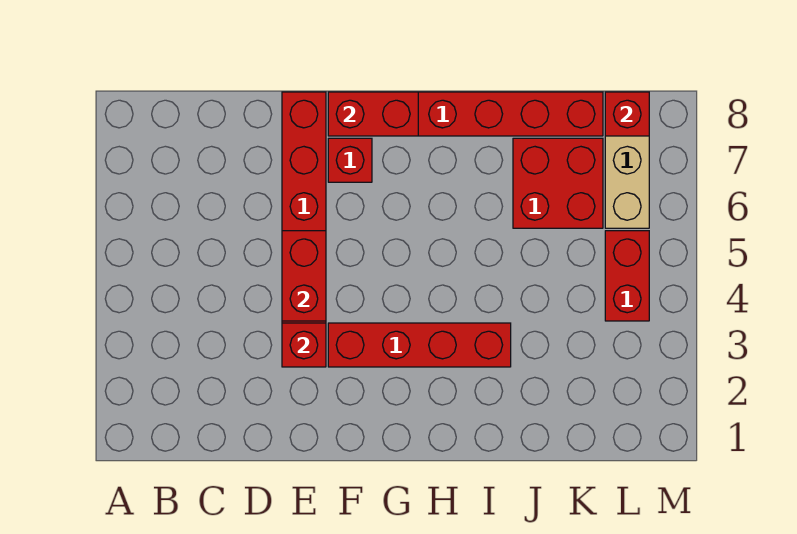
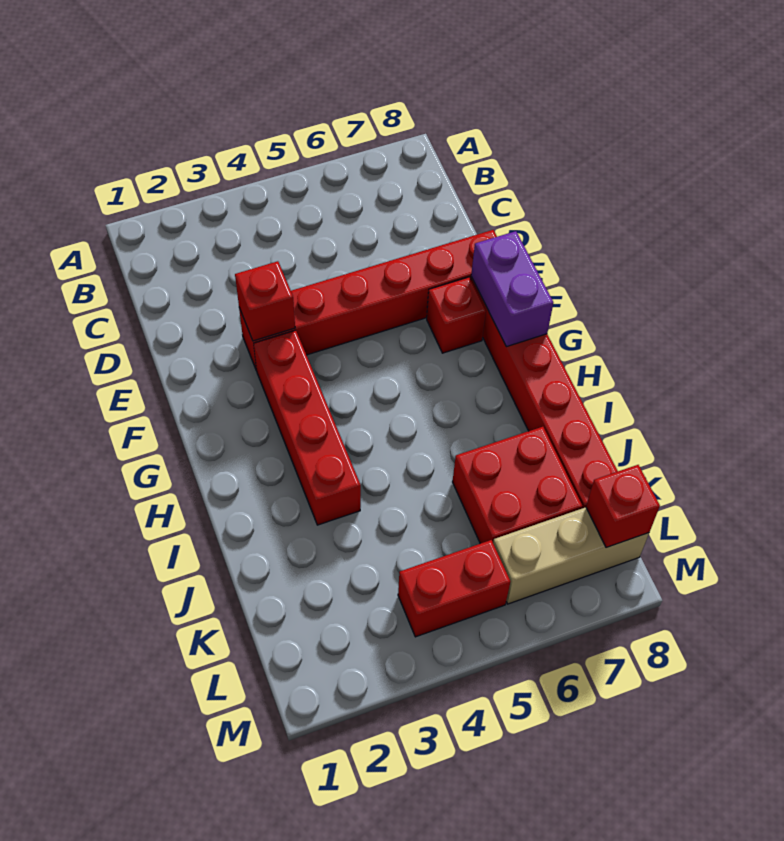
red brick E4:E5 level 2 -> none
red brick F8:G8 level 2 -> purple brick F8:G8 level 2

